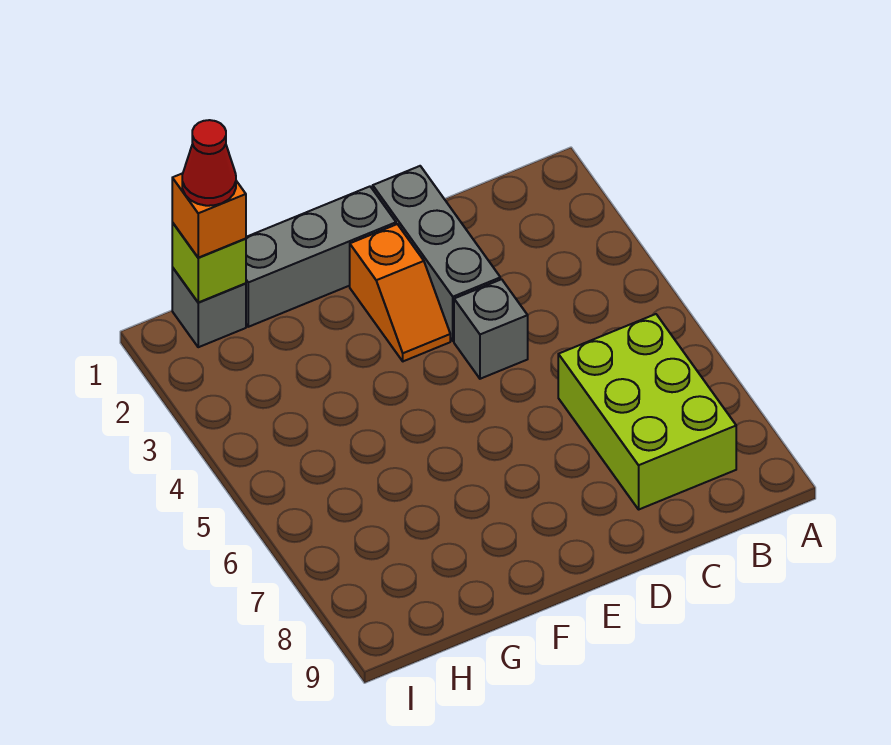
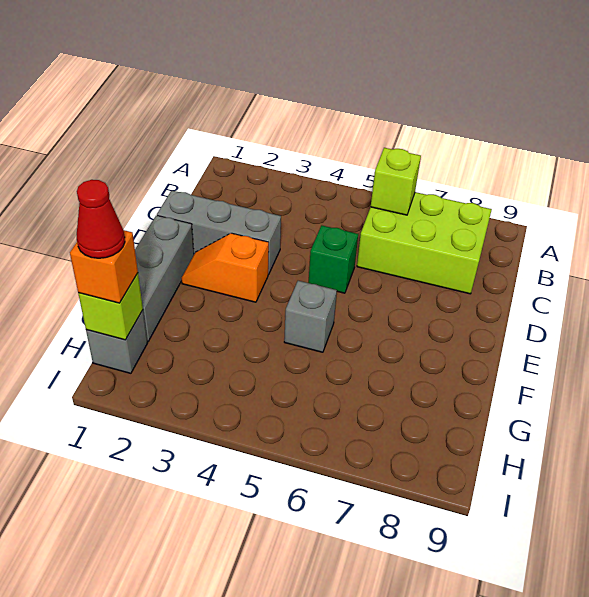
none -> lime brick B6 level 2
grey brick D4 level 1 -> grey brick F5 level 1
none -> green brick D5 level 1
orange slope E2:E3 level 1 top 2 -> orange slope E2:E3 level 1 top 3

